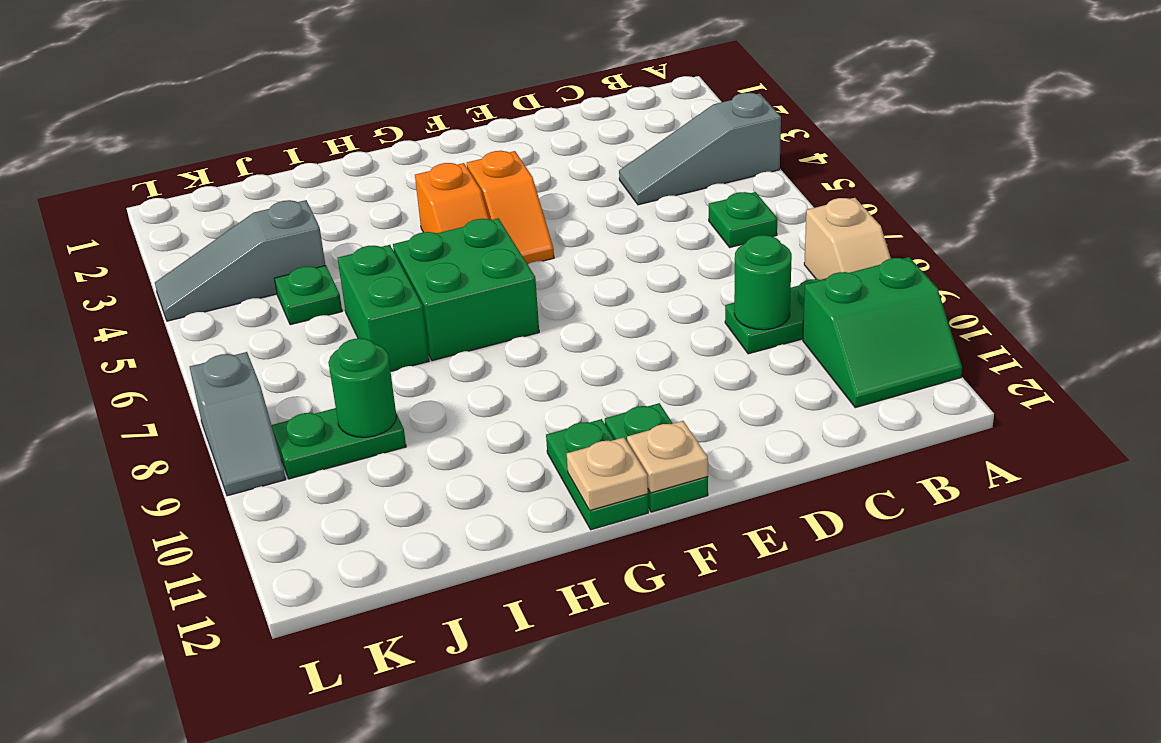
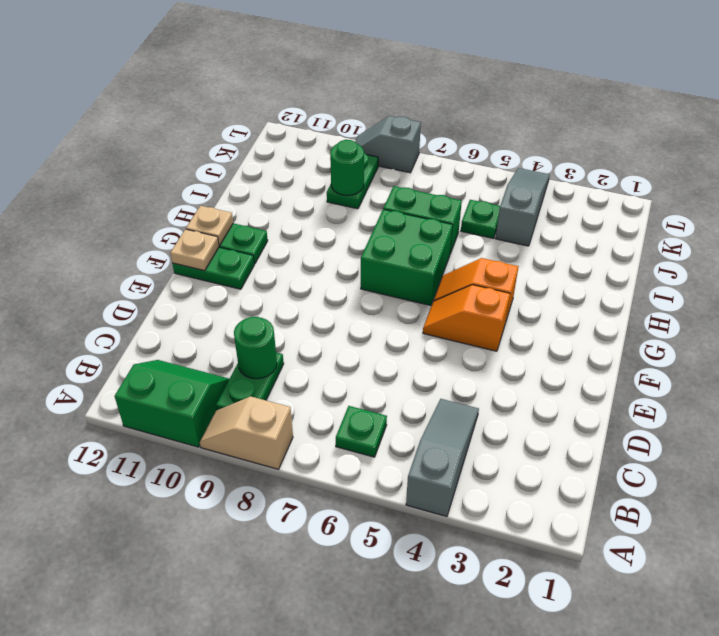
green slope A10:B11 level 1 top 10 -> green slope A10:B11 level 1 top A

